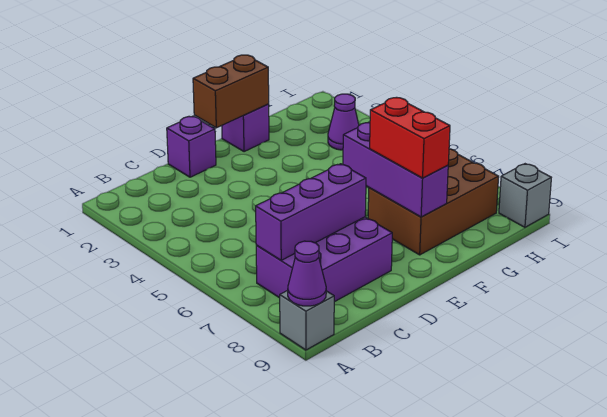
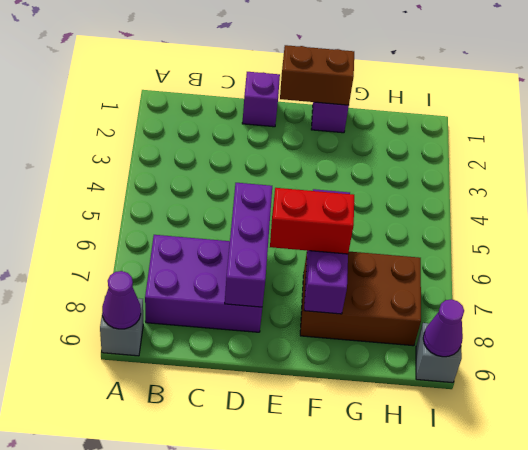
purple brick B7:D7 level 2 -> purple brick D6:D8 level 2
red brick F7:F8 level 3 -> red brick E7:F7 level 3
purple cone H3 level 1 -> purple cone I9 level 2

